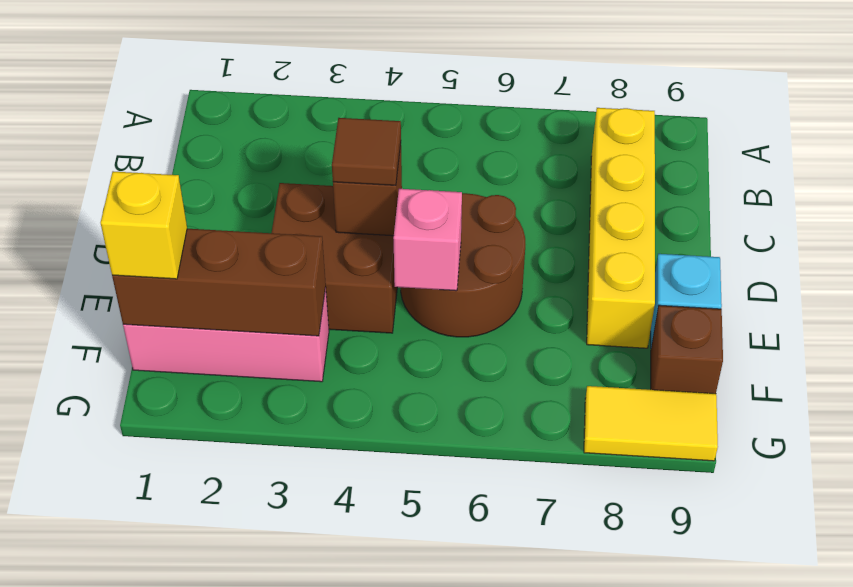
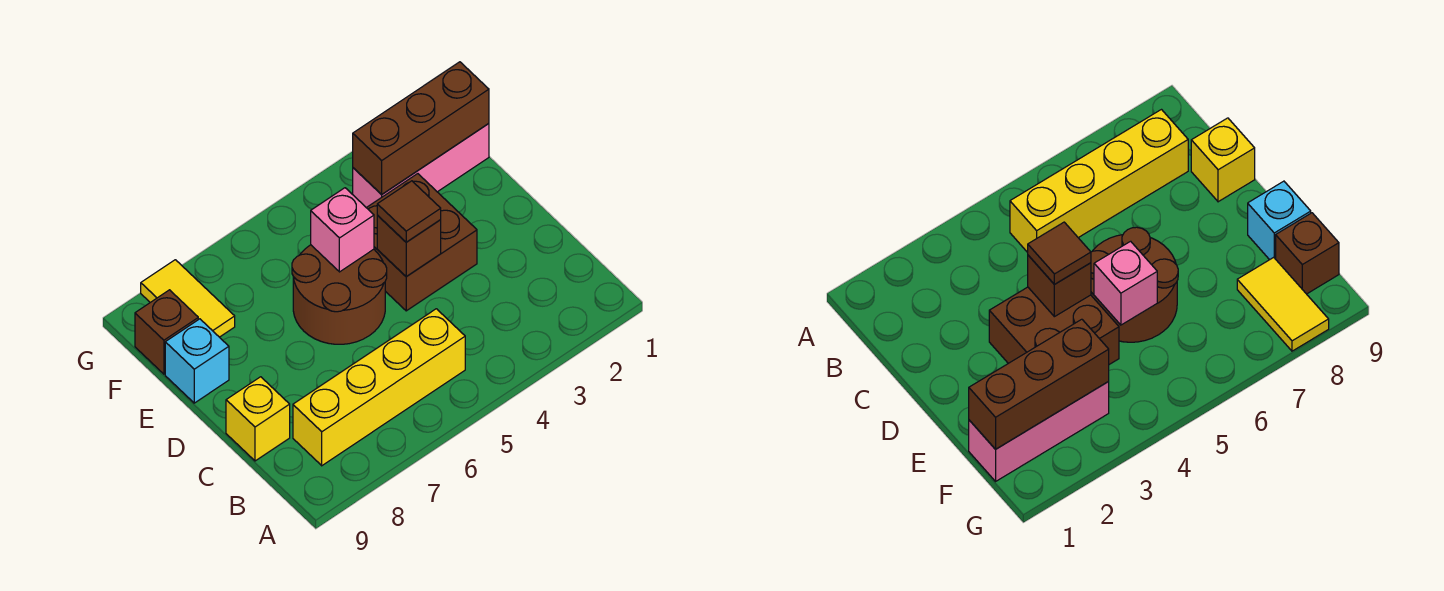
yellow brick B8:E8 level 1 -> yellow brick B5:B8 level 1
yellow brick F1 level 3 -> yellow brick C9 level 1
yellow tile G8:G9 level 1 -> yellow tile F8:G8 level 1

